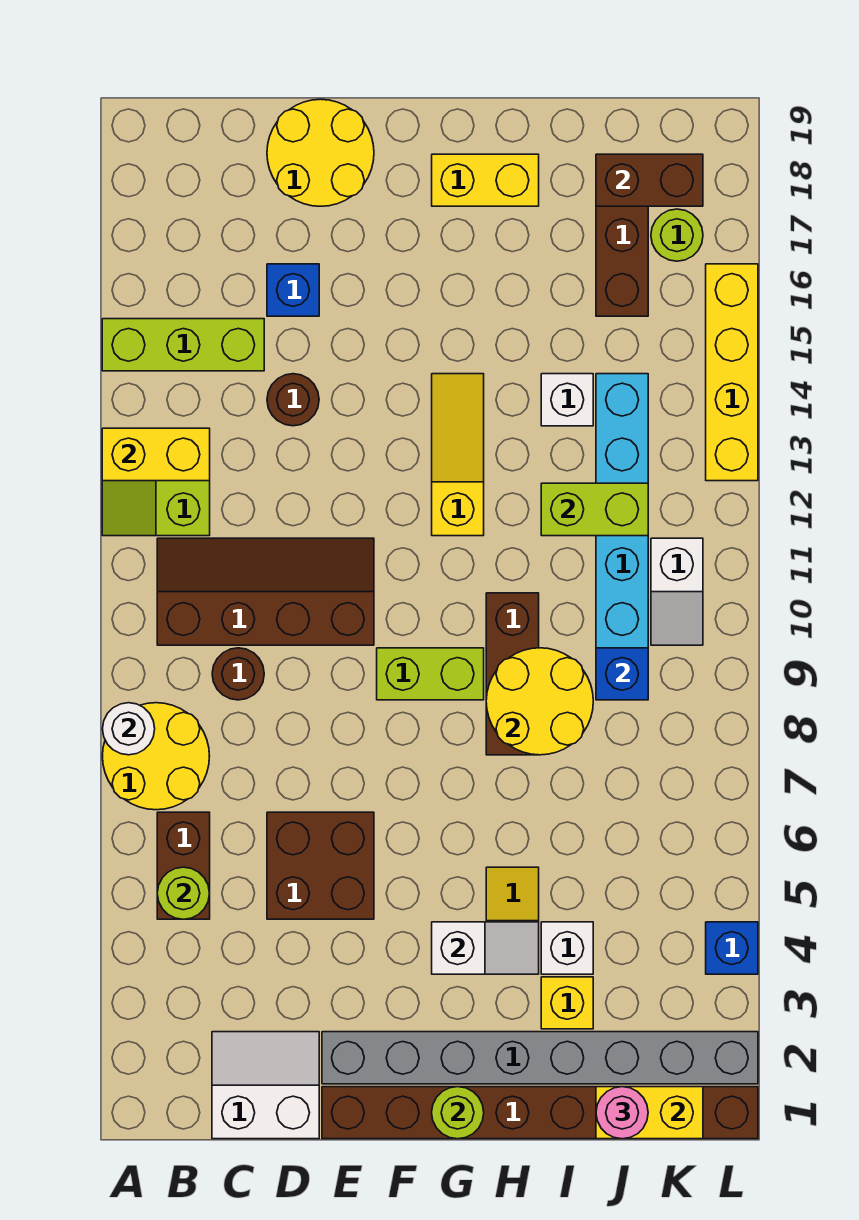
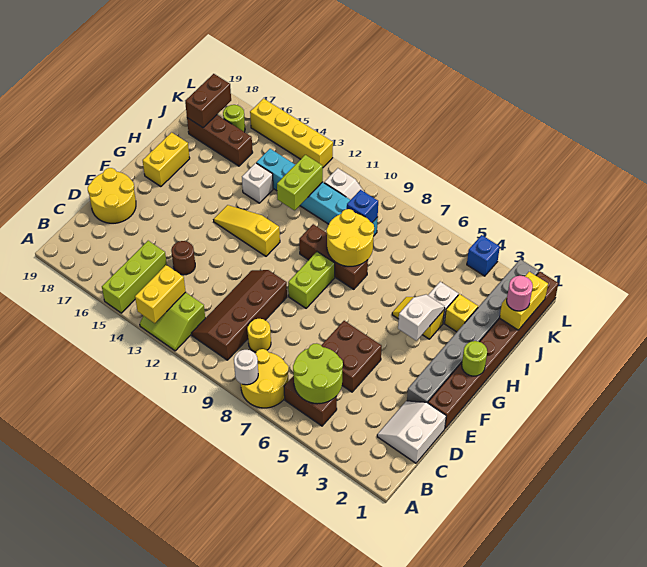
lime round brick B5 level 2 -> lime round brick B5:C6 level 2
brown round brick C9 level 1 -> yellow round brick C9 level 1
blue brick D16 level 1 -> none

